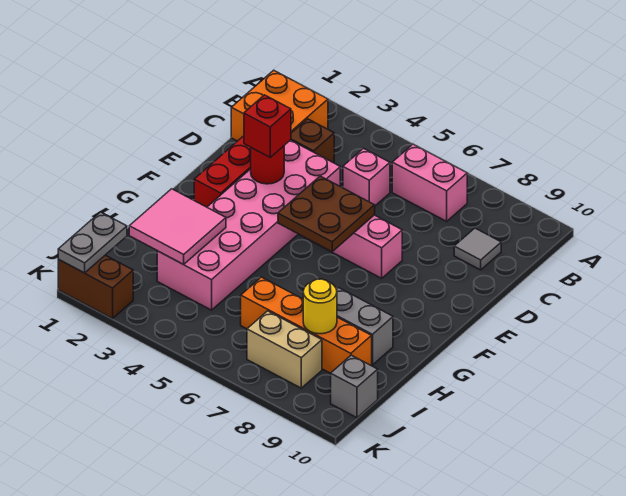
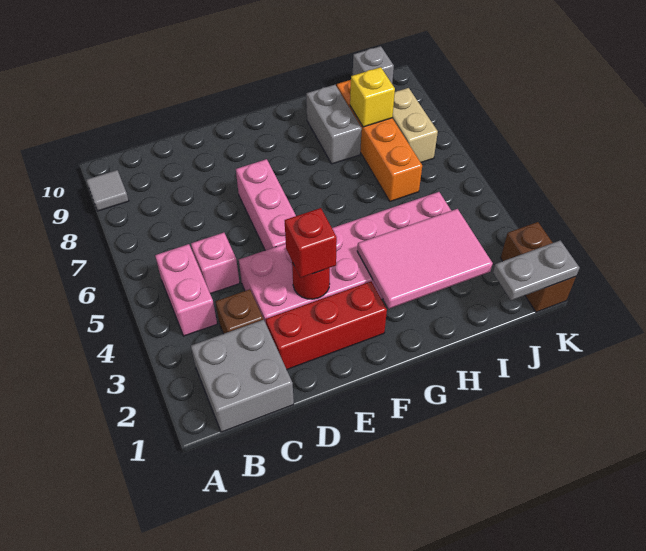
orange brick B1:C2 level 1 -> grey brick B1:C2 level 1
pink brick B6:B7 level 1 -> pink brick B4:B5 level 1
grey tile C9 level 1 -> grey tile A9 level 1
brown plate E5:F6 level 2 -> none
pink tile H2:I3 level 2 -> pink tile G2:I3 level 2
yellow round brick I8 level 2 -> yellow brick I8 level 2

